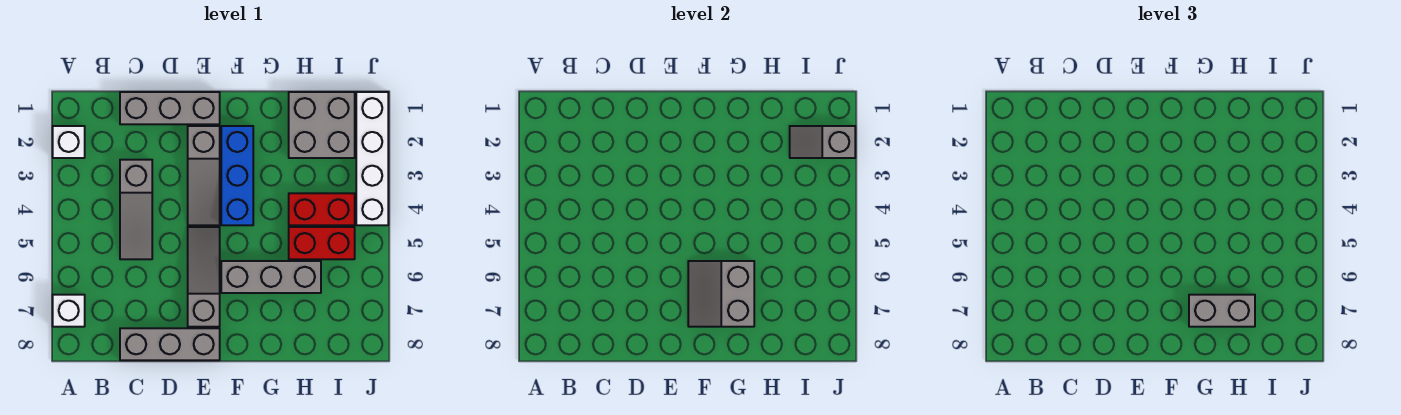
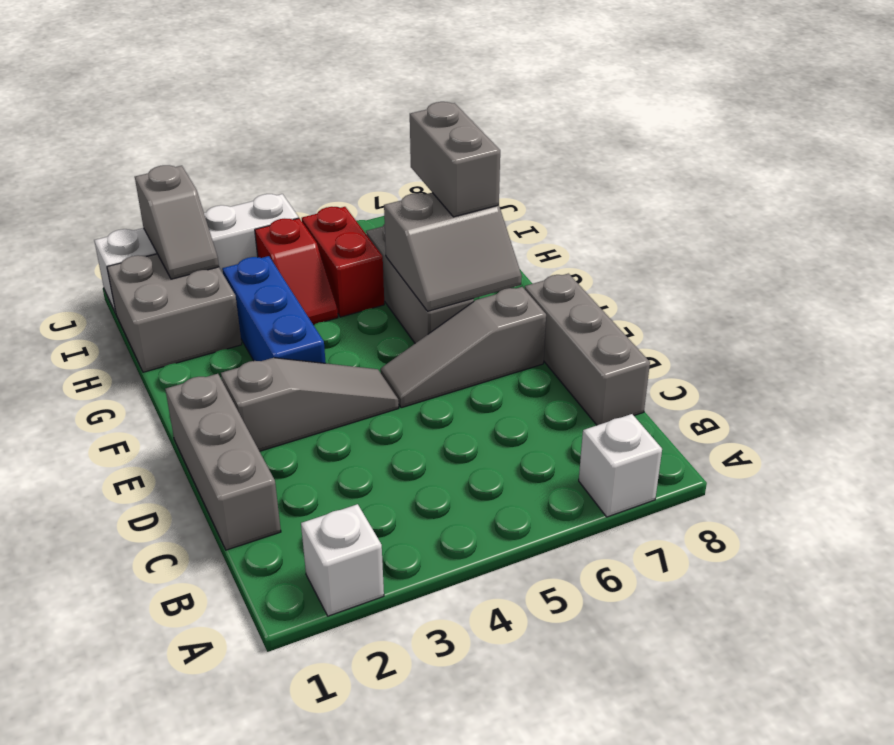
grey slope C3:C5 level 1 top 3 -> none
blue brick F2:F4 level 1 -> blue brick F3:H3 level 1
red brick H4:I4 level 1 -> red slope H4:I4 level 1 top I

